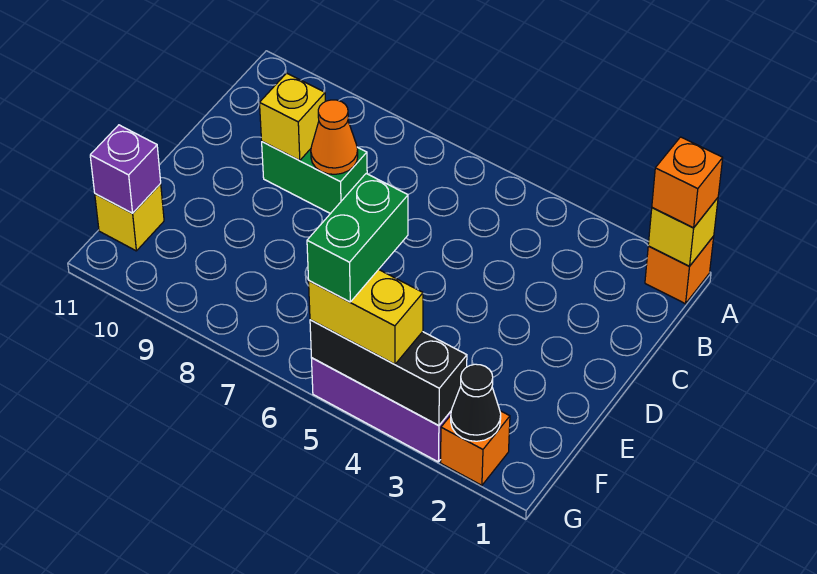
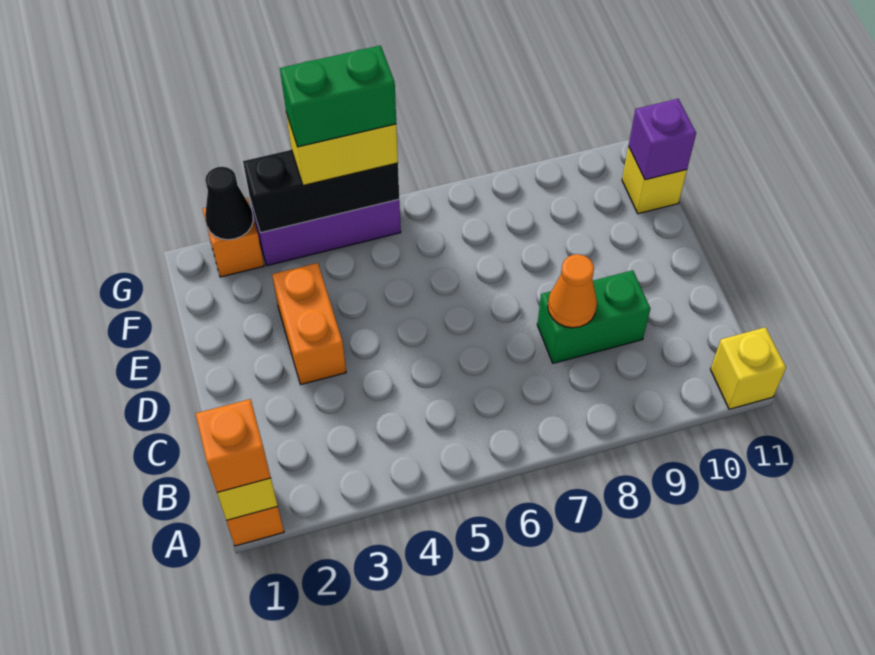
yellow brick C9 level 2 -> yellow brick A11 level 1
none -> orange brick D3:E3 level 1
green brick F5:G5 level 4 -> green brick G4:G5 level 4

